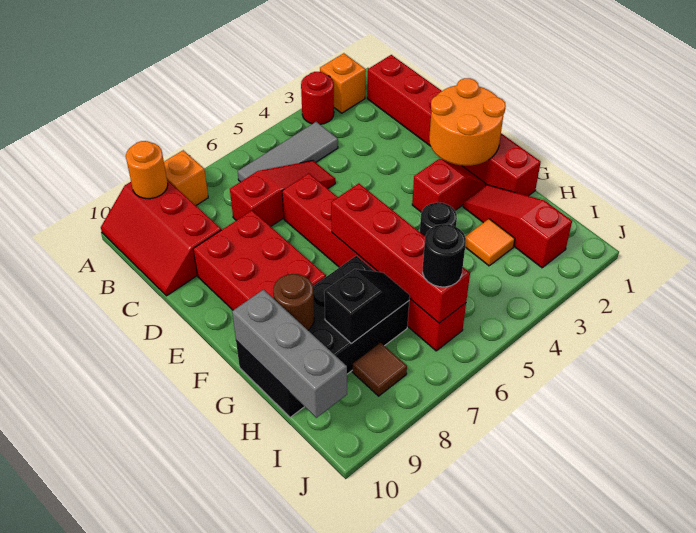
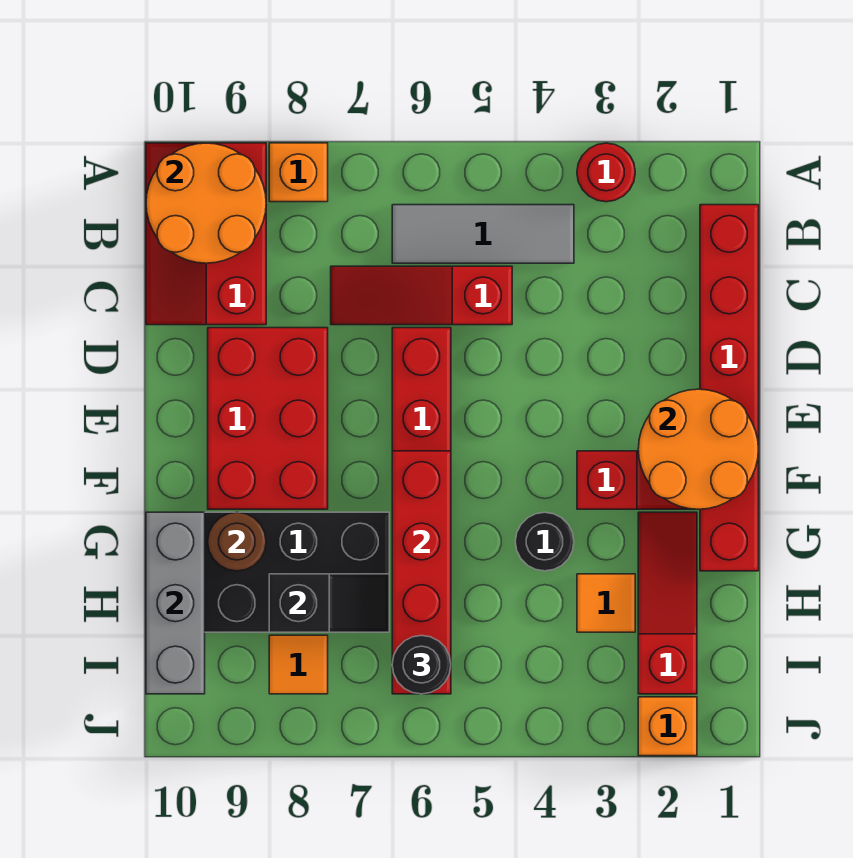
orange brick A2 level 1 -> orange brick J2 level 1
orange round brick A9 level 2 -> orange round brick A9:B10 level 2
red slope C5:C7 level 1 top 7 -> red slope C5:C7 level 1 top 5
brown tile I8 level 1 -> orange tile I8 level 1

